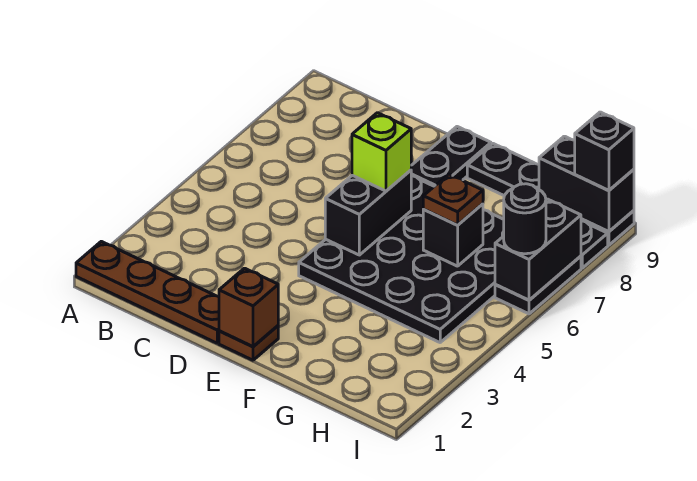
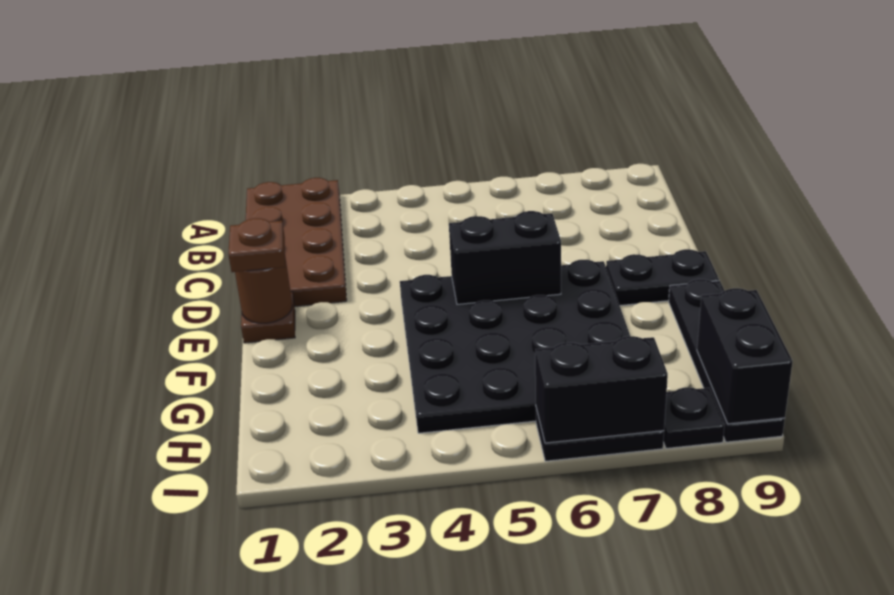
brown plate A1:D1 level 1 -> brown plate A1:D2 level 1
brown brick E1 level 2 -> brown round brick E1 level 2
lime brick E6 level 3 -> none
black brick G6 level 2 -> none
brown plate G6 level 3 -> brown plate E1 level 3
black round brick I6 level 3 -> none
black brick I9 level 3 -> none

